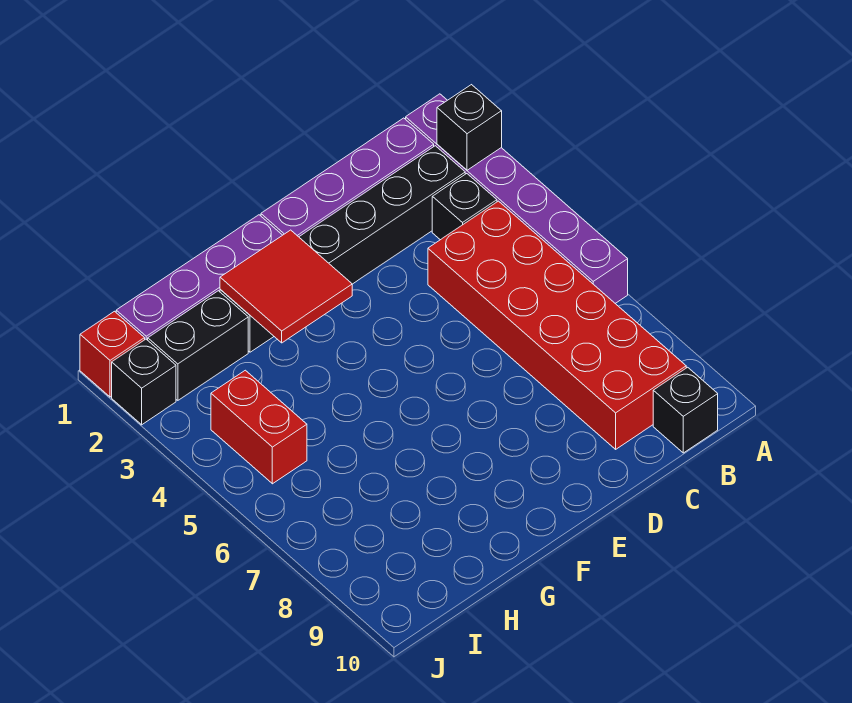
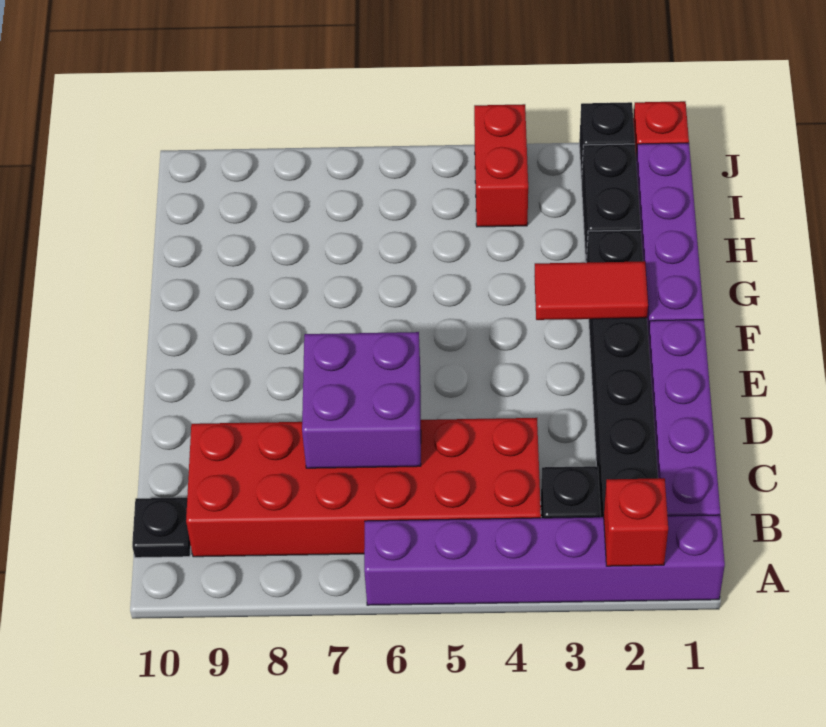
black brick A2 level 2 -> red brick A2 level 2
black brick B10 level 1 -> black plate B10 level 1
none -> purple brick C6:D7 level 2
red tile F2:G3 level 2 -> red tile F2:F3 level 2
red brick I4:I5 level 1 -> red brick I4:J4 level 1

